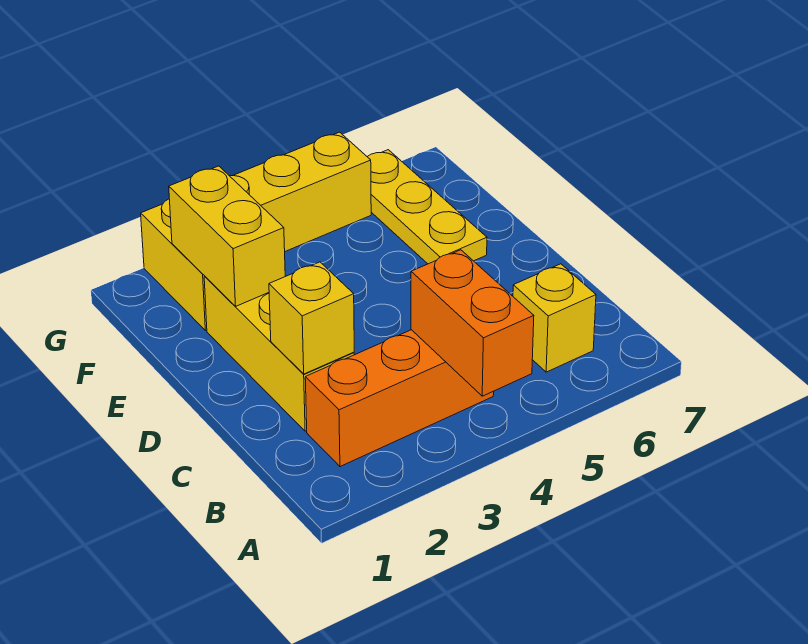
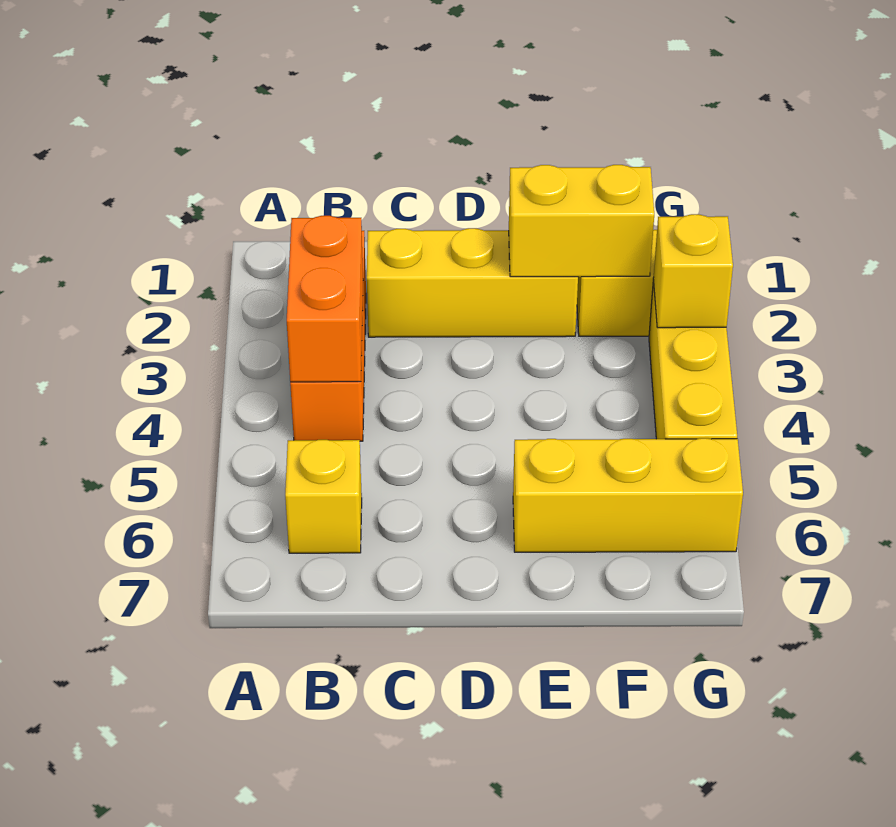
orange brick A4:B4 level 2 -> orange brick B3:B4 level 2
yellow brick C2 level 2 -> yellow brick G3 level 2
yellow plate E6:G6 level 1 -> yellow brick E6:G6 level 1

